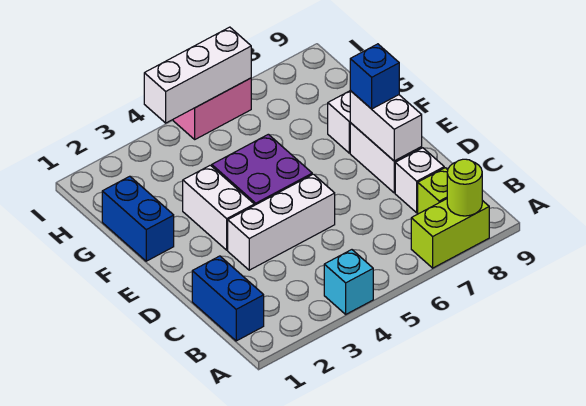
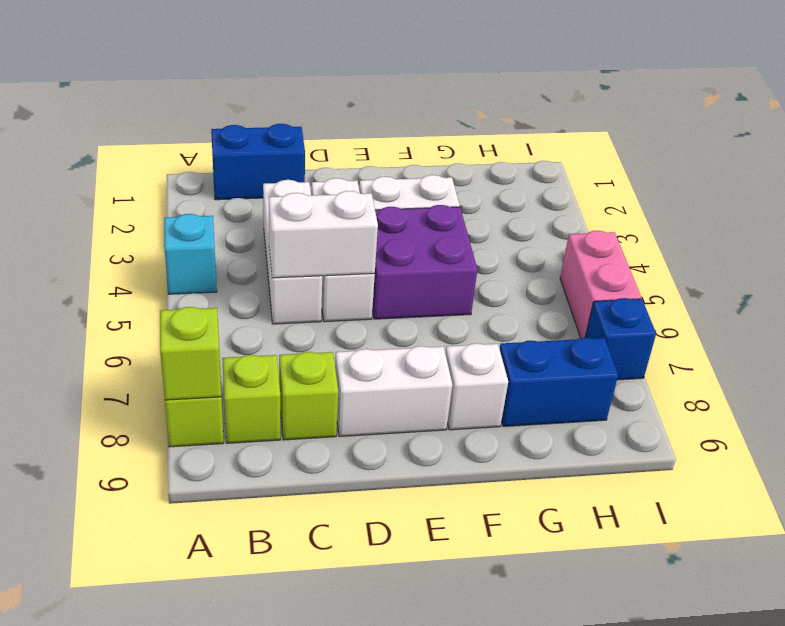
lime round brick A8 level 2 -> lime brick A8 level 2
white brick C8 level 1 -> lime brick C8 level 1
white brick D8:E8 level 2 -> white brick C5:D5 level 2
blue brick E8 level 3 -> blue brick I7 level 1
blue brick F1:G1 level 1 -> blue brick G8:H8 level 1
white brick I4:I6 level 2 -> white brick C3:C5 level 1

